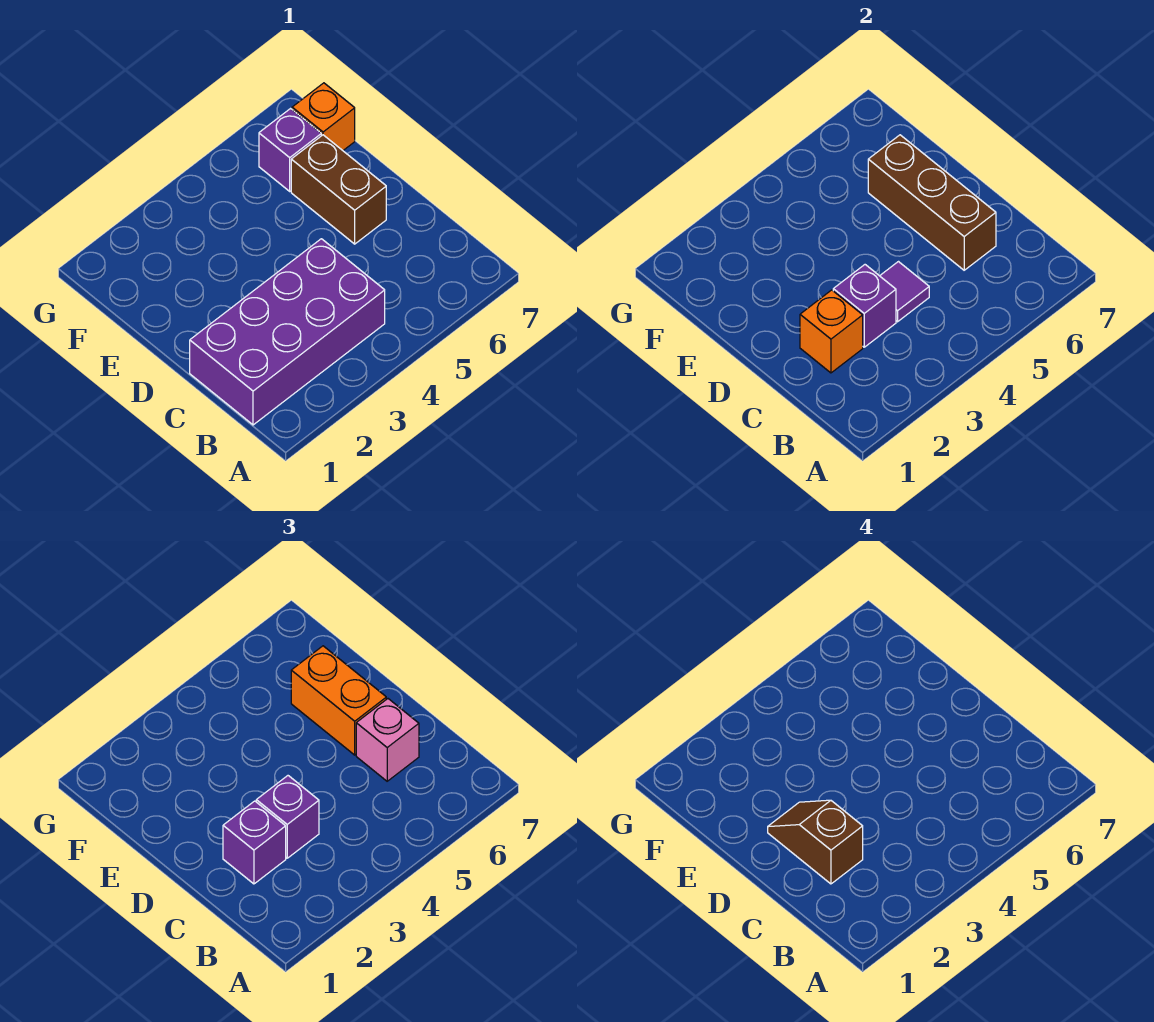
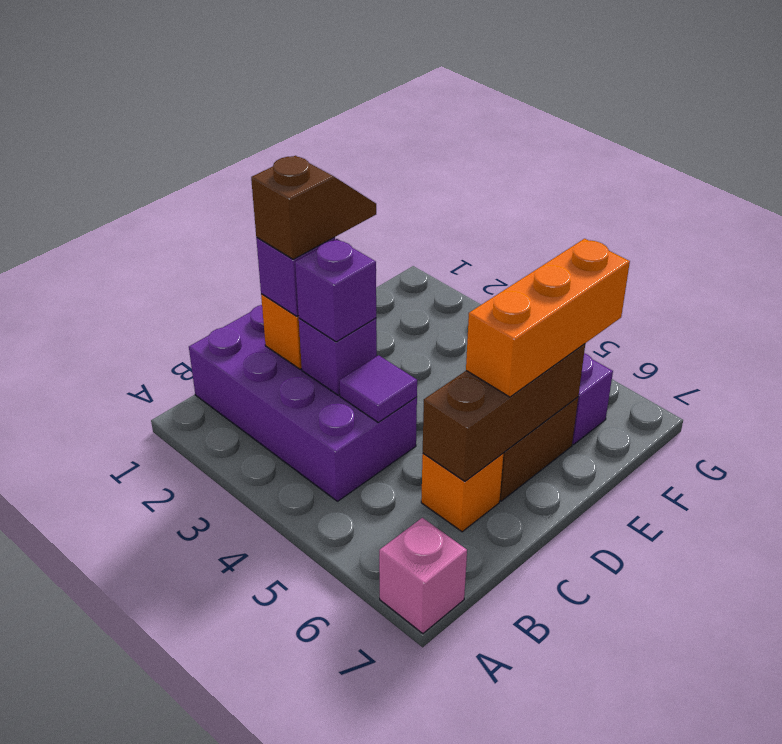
pink brick C6 level 3 -> pink brick A7 level 1
orange brick D6:E6 level 3 -> orange brick D6:F6 level 3
orange brick F7 level 1 -> orange brick C6 level 1

